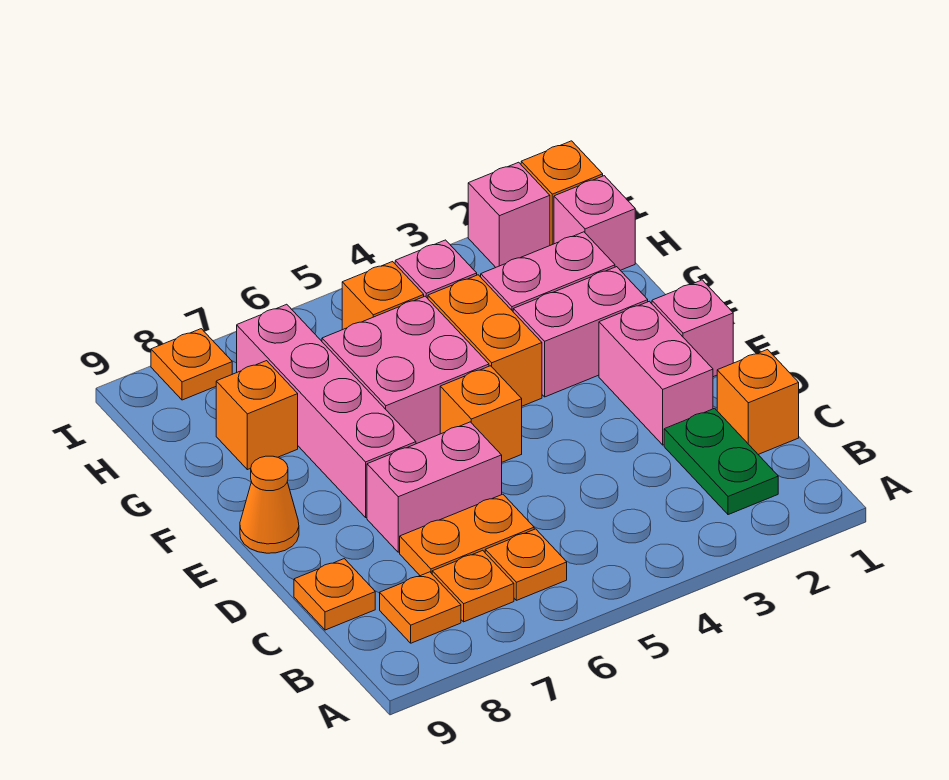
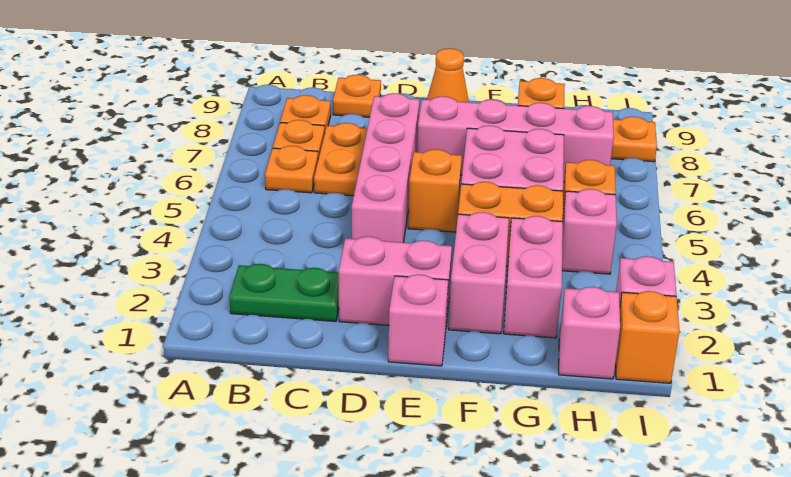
orange brick C1 level 1 -> none
pink brick D6:D7 level 1 -> pink brick D4:D7 level 1

